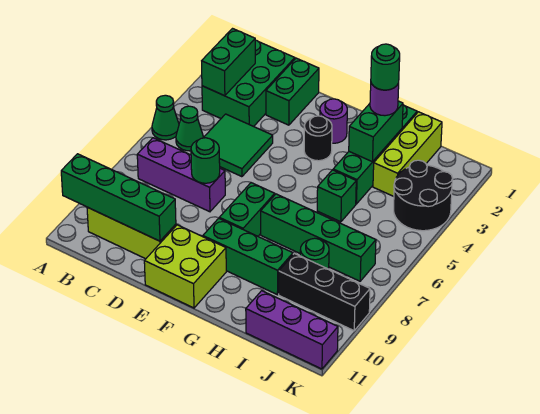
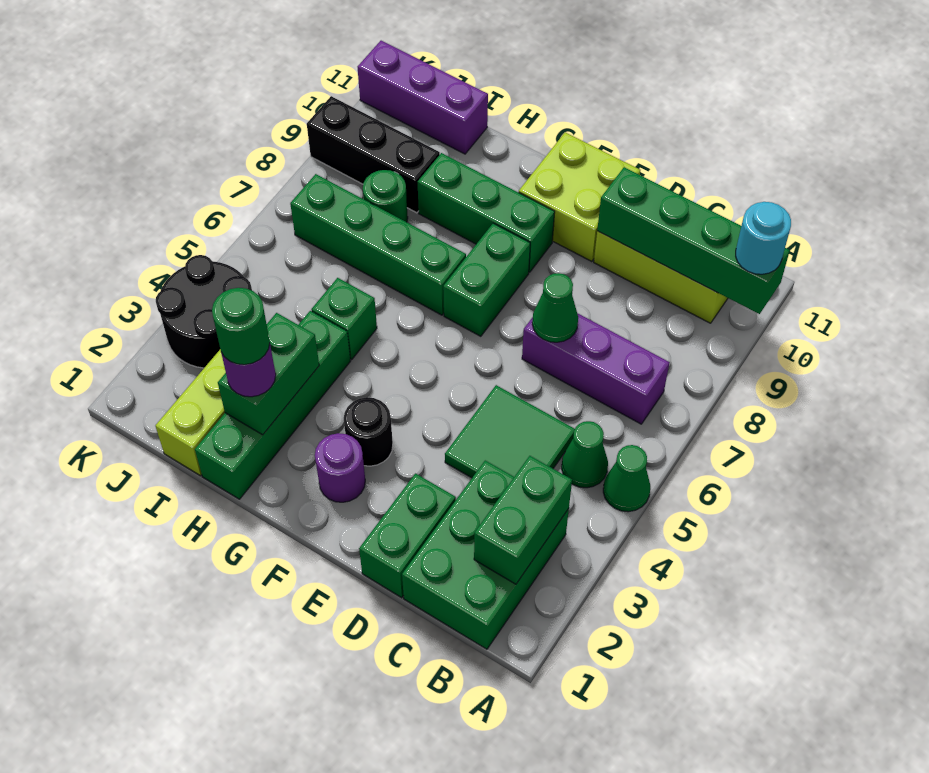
none -> cyan round brick A10 level 3
green round brick D7 level 2 -> green cone D7 level 2

